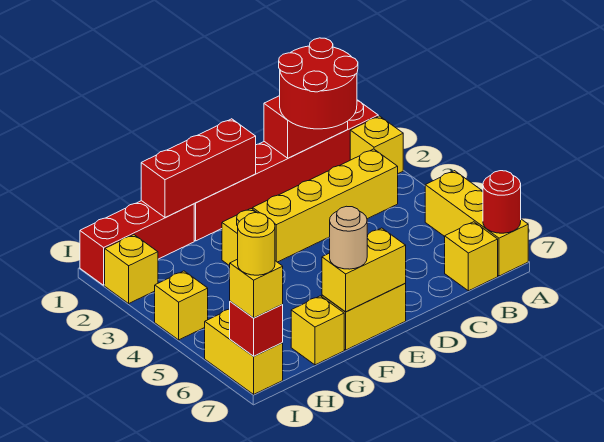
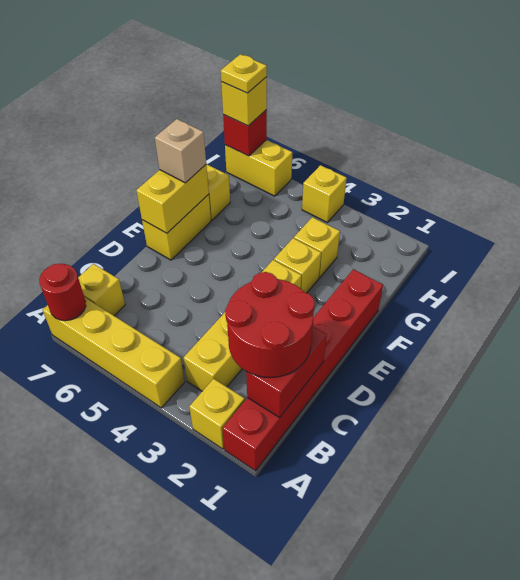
yellow brick A5:A7 level 1 -> yellow brick A4:A7 level 1
red brick E1:G1 level 2 -> none
tan round brick F7 level 3 -> tan brick F7 level 3
red brick G1:I1 level 1 -> none
yellow brick I2 level 1 -> yellow brick G3 level 1
yellow round brick I7 level 4 -> yellow plate I7 level 4

